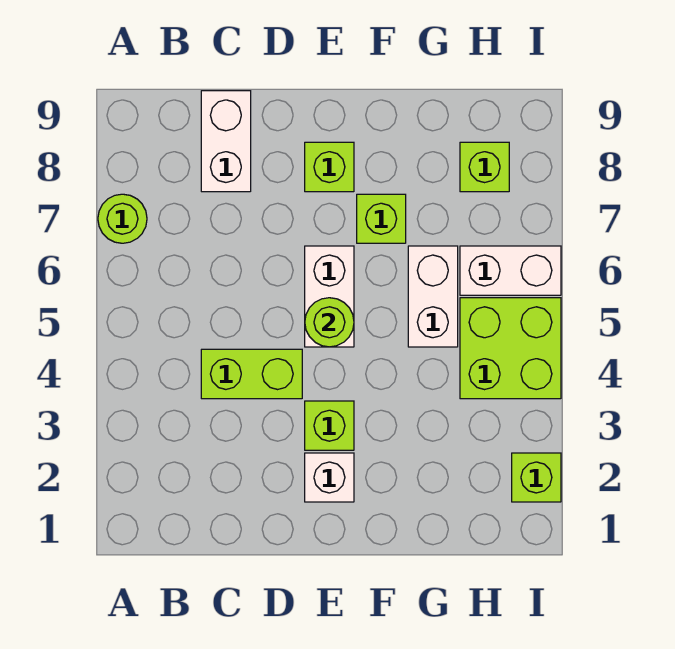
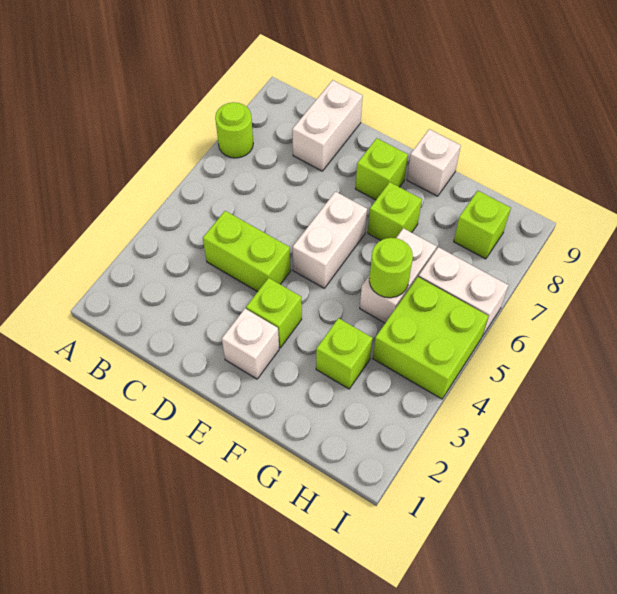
lime round brick E5 level 2 -> lime round brick G5 level 2
none -> white brick F9 level 1
lime brick I2 level 1 -> lime brick G3 level 1

